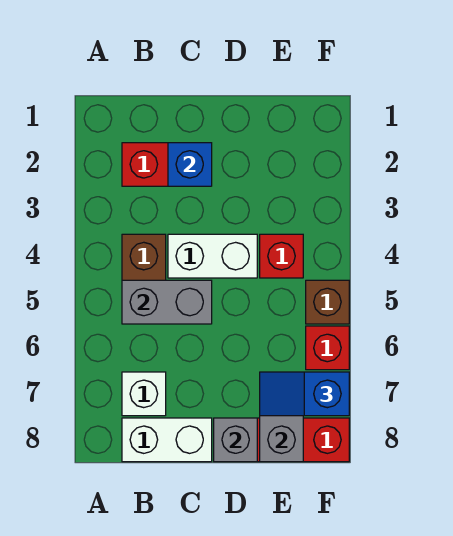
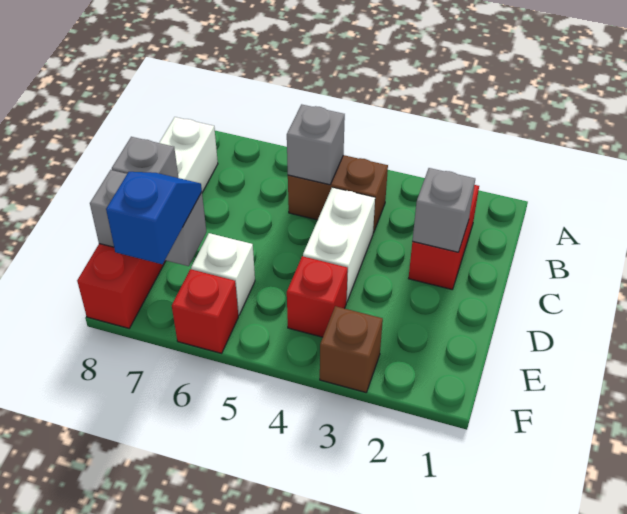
grey brick B5:C5 level 2 -> grey brick B5 level 2
white brick B7 level 1 -> white brick E6 level 1
blue brick C2 level 2 -> grey brick C2 level 2
brown brick F5 level 1 -> brown brick F3 level 1

